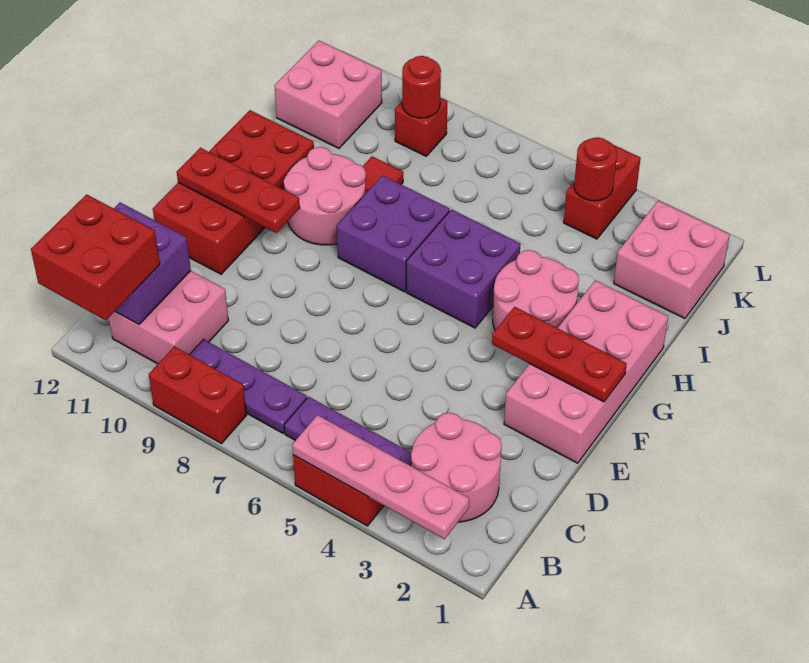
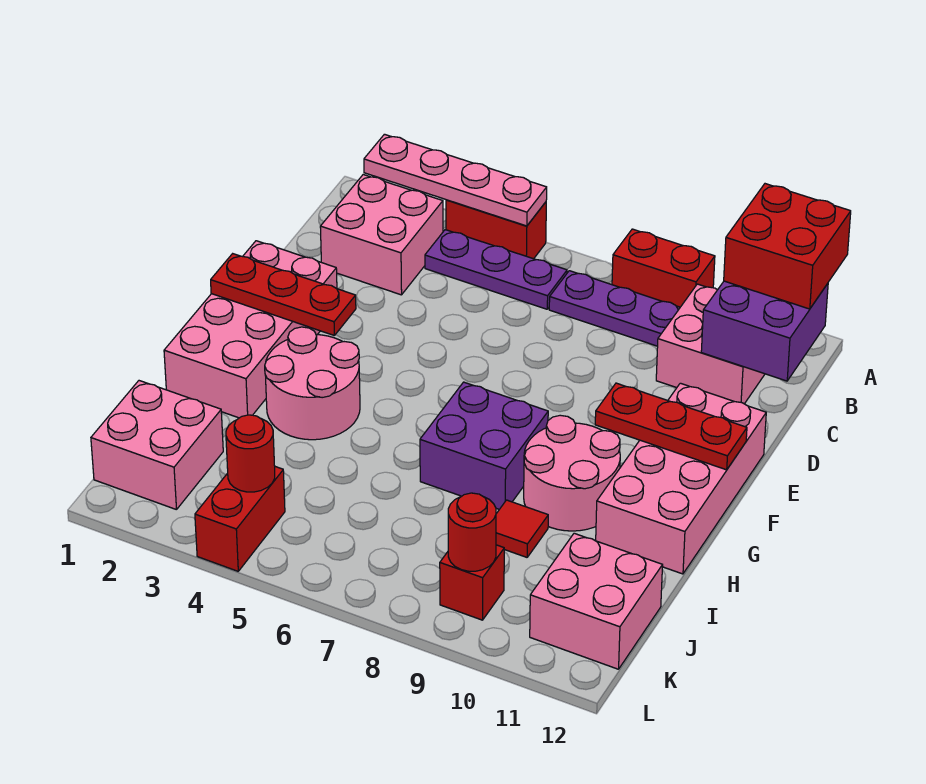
pink round brick B2:C3 level 1 -> pink brick B2:C3 level 1
red brick E11:H12 level 1 -> pink brick E11:H12 level 1
purple brick G5:H6 level 1 -> none

